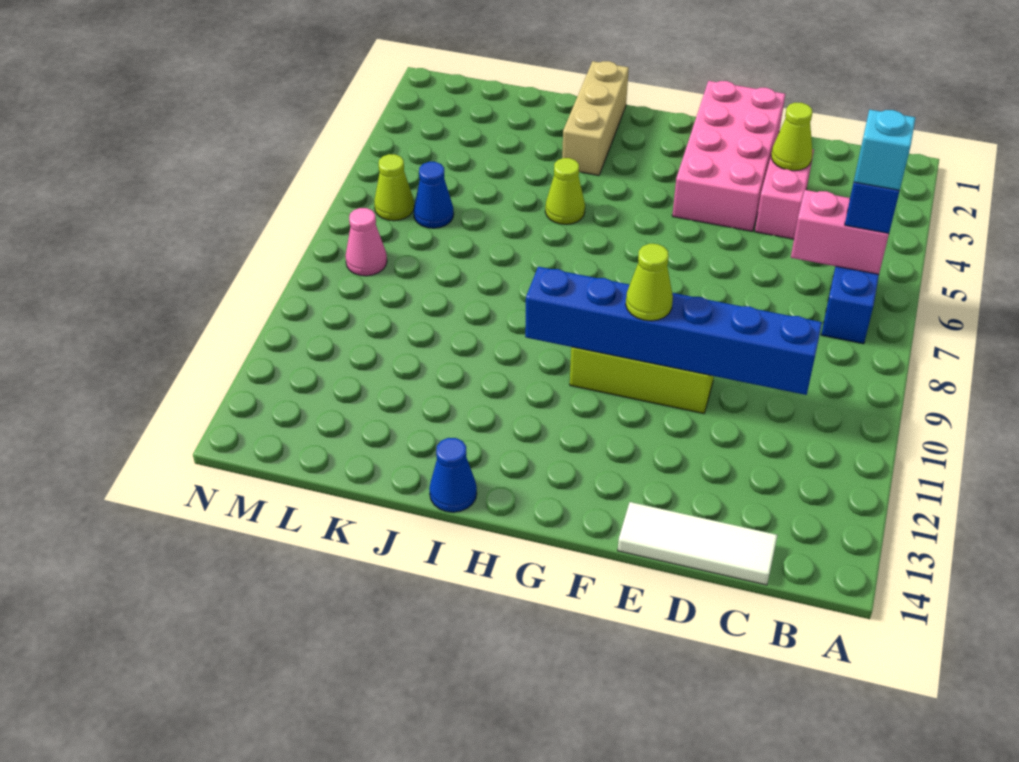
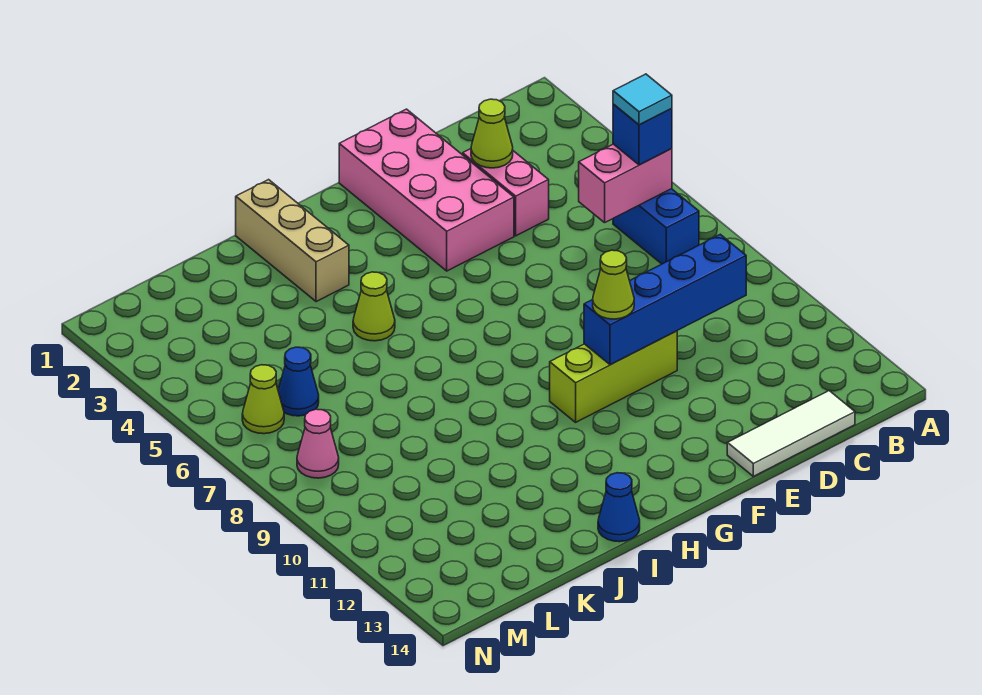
cyan brick B6 level 4 -> cyan tile B6 level 4
blue brick C10:H10 level 2 -> blue brick C10:F10 level 2

